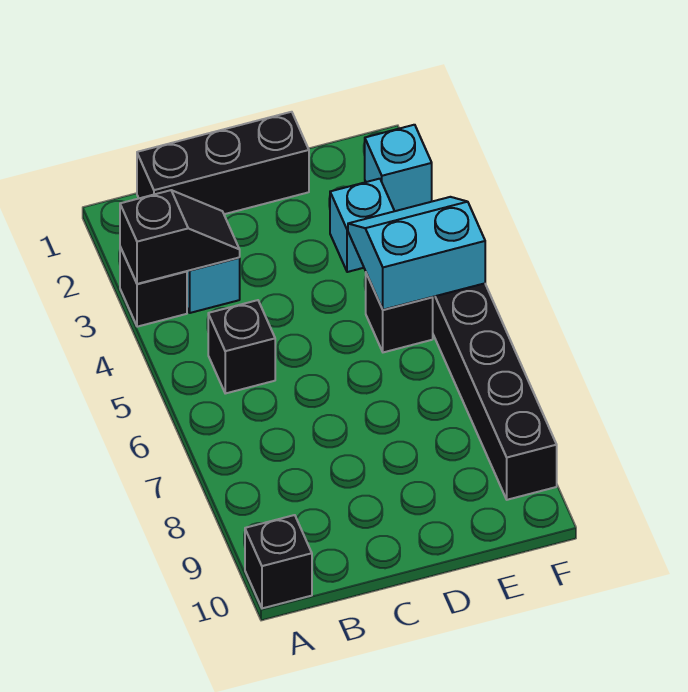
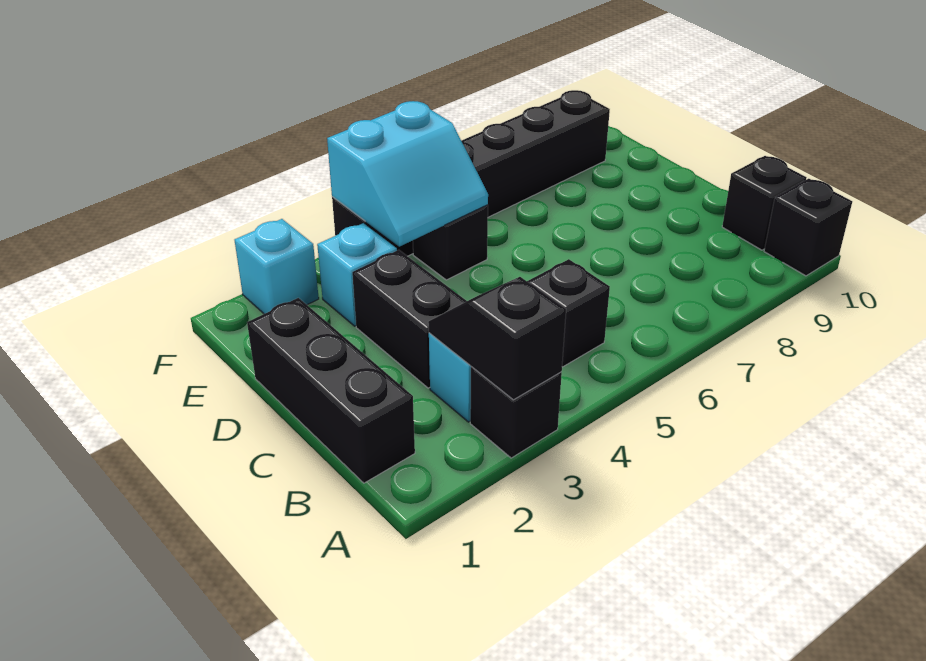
none -> black brick B10 level 1
none -> black brick C3:D3 level 1
cyan slope E4:F5 level 2 top 5 -> cyan slope E4:F5 level 2 top F

